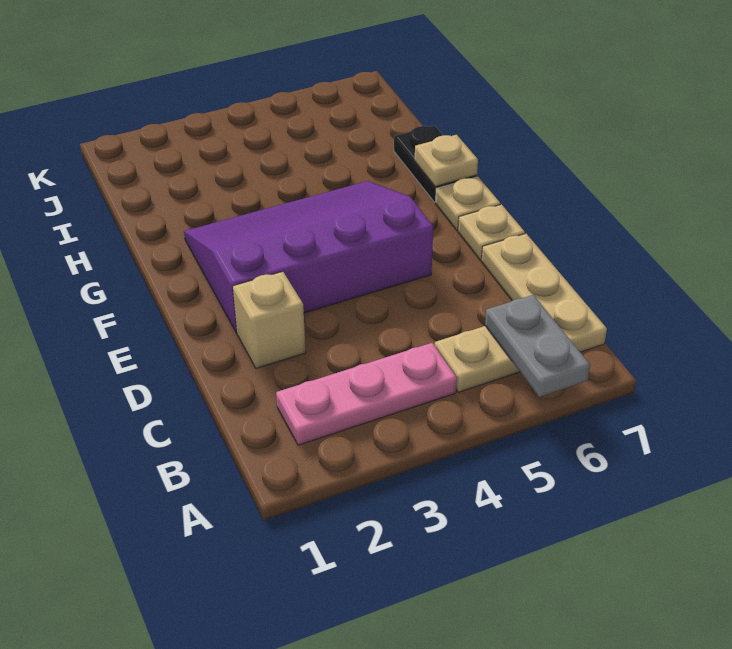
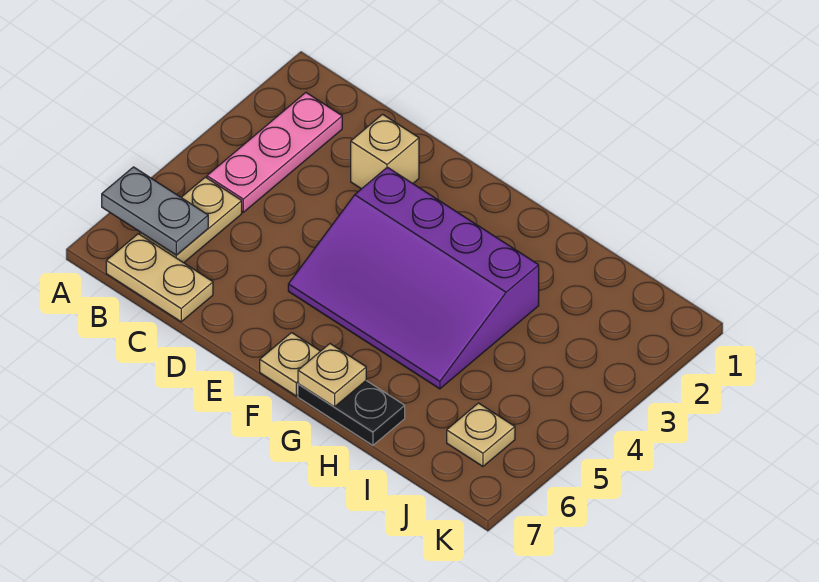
tan plate B7:D7 level 1 -> tan plate B7:C7 level 1
purple slope E2:G5 level 1 top E -> purple slope E3:H5 level 1 top 3
tan plate E7 level 1 -> tan plate J6 level 1

